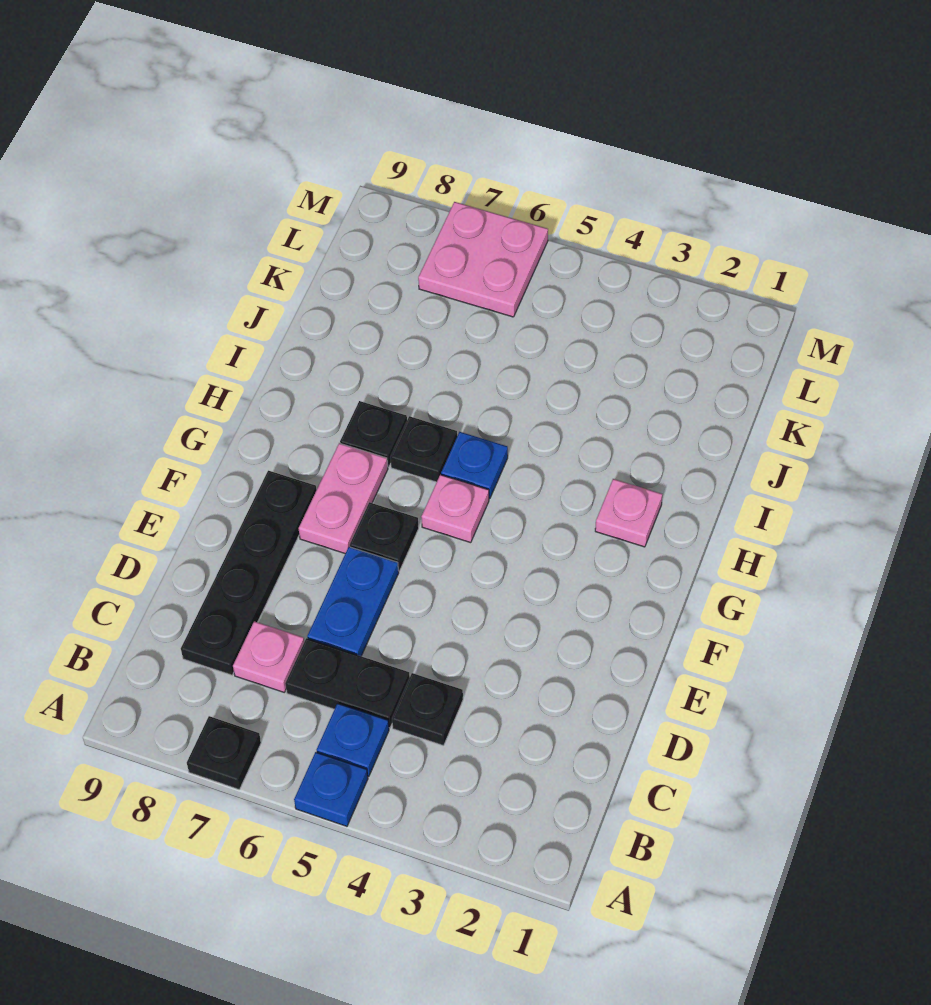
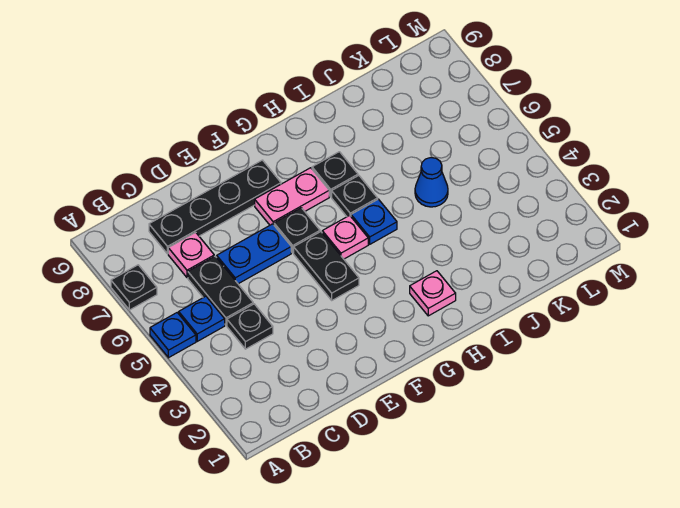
none -> black plate F4:F5 level 1
none -> blue cone J5 level 1
pink plate L6:M7 level 1 -> none

